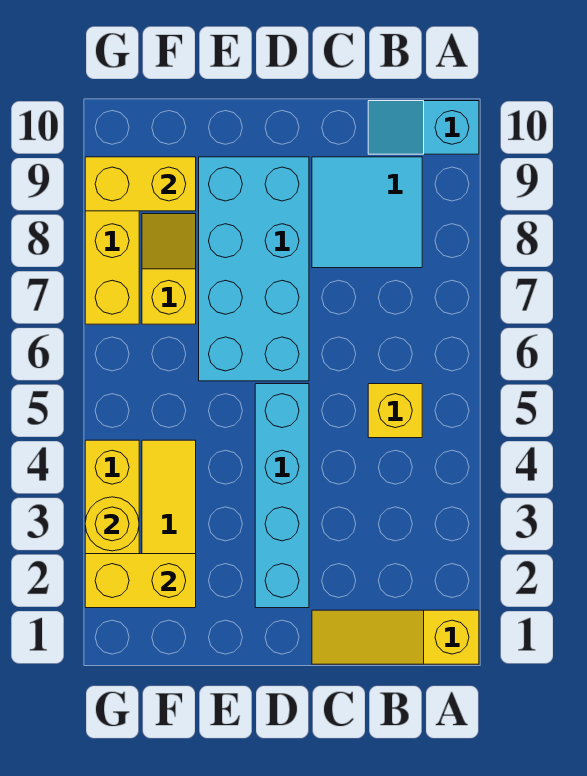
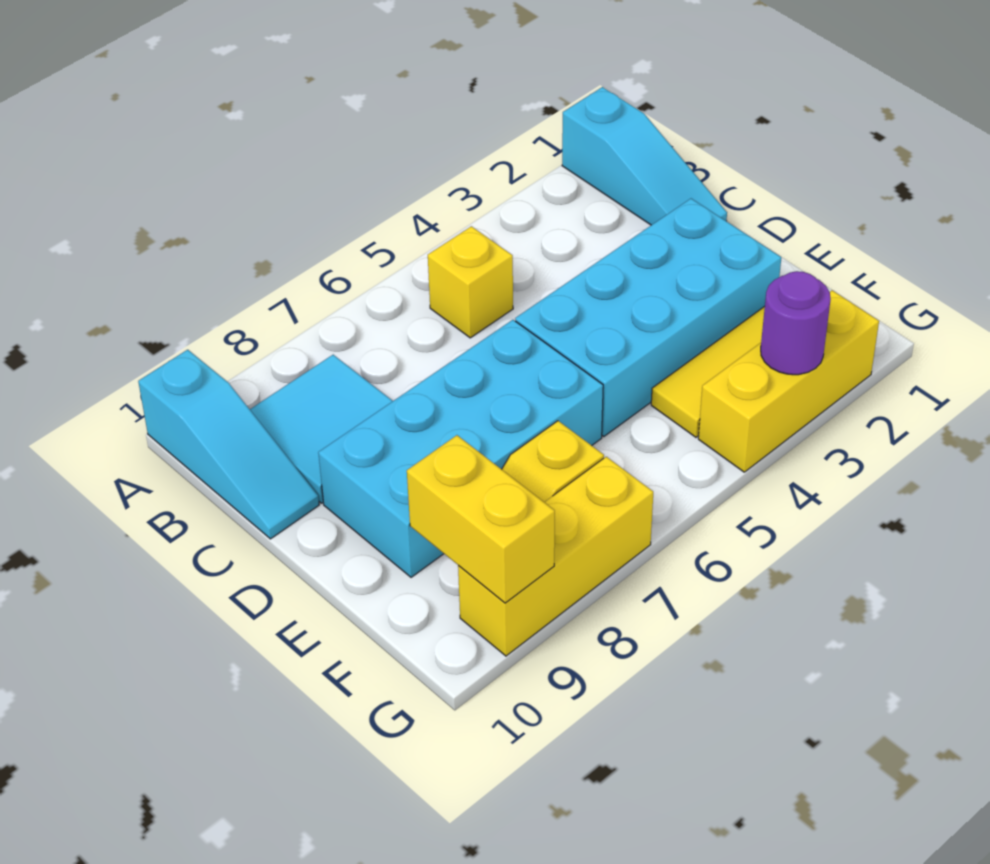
yellow slope A1:C1 level 1 top A -> cyan slope A1:C1 level 1 top A
cyan slope A10:B10 level 1 top A -> cyan slope A10:C10 level 1 top A
cyan brick D2:D5 level 1 -> cyan brick D2:E5 level 1
yellow brick F2:G2 level 2 -> none
yellow round brick G3 level 2 -> purple round brick G3 level 2

